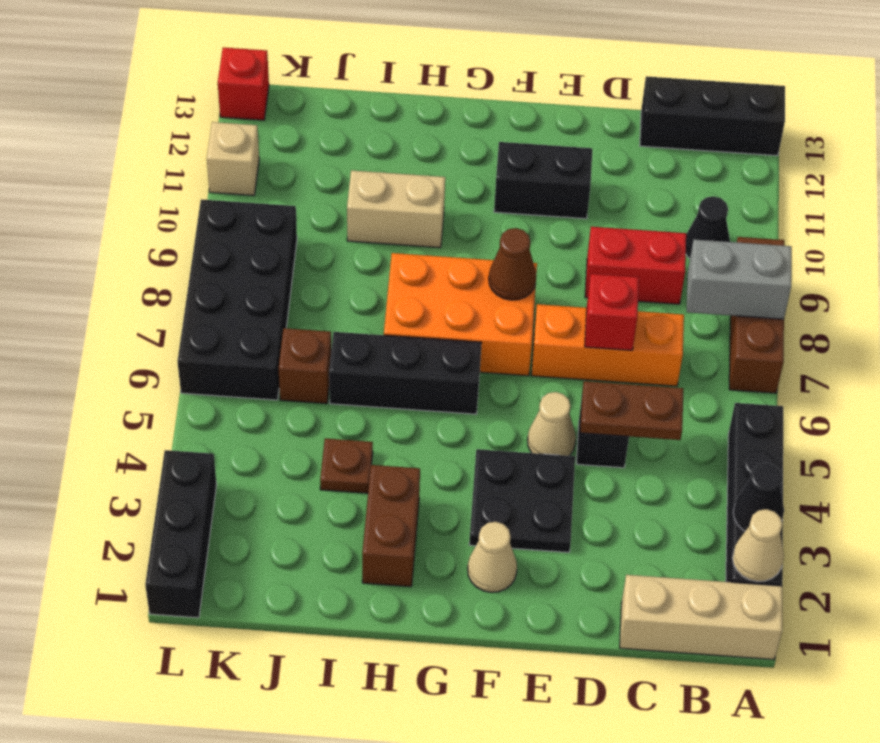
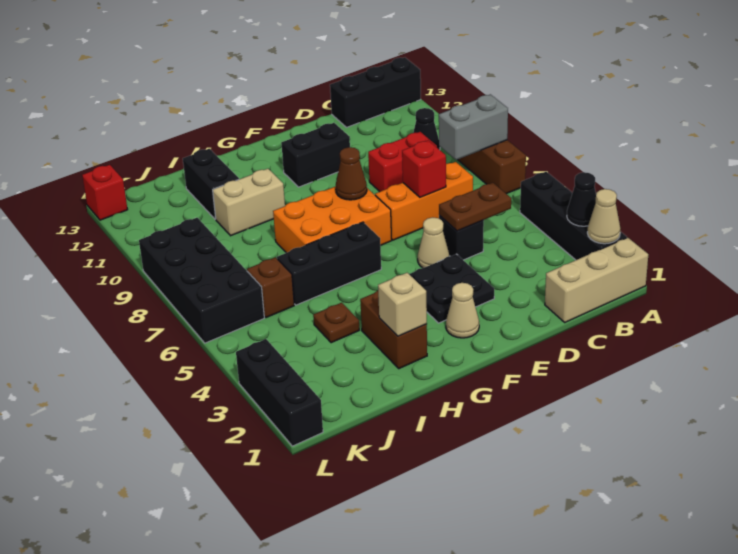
none -> black brick I11:I12 level 1
tan brick L11 level 1 -> tan brick H2 level 2

